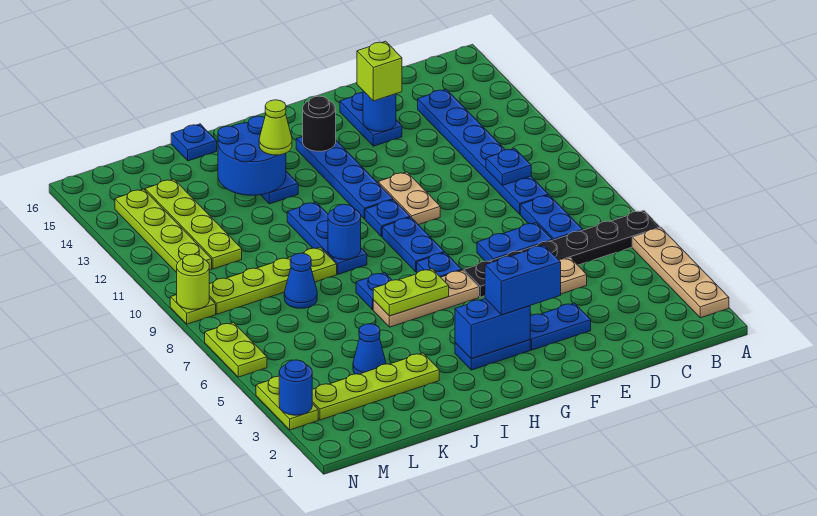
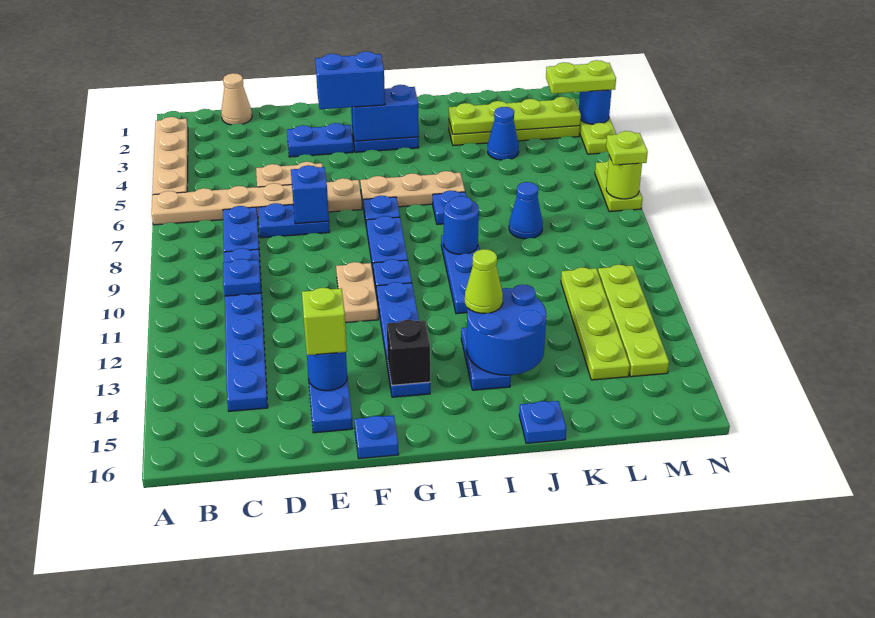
black plate A6:F6 level 1 -> tan plate A6:F6 level 1
none -> tan cone C1 level 1
none -> blue brick E7 level 2
none -> blue plate F16 level 1
black round brick G14 level 2 -> black brick G14 level 2
lime plate H6:I6 level 2 -> lime plate M3:N3 level 3
lime plate J9:M9 level 1 -> lime plate J3:M3 level 2
lime plate N9 level 1 -> lime plate N7 level 3
lime round brick N9 level 2 -> lime round brick N7 level 2

